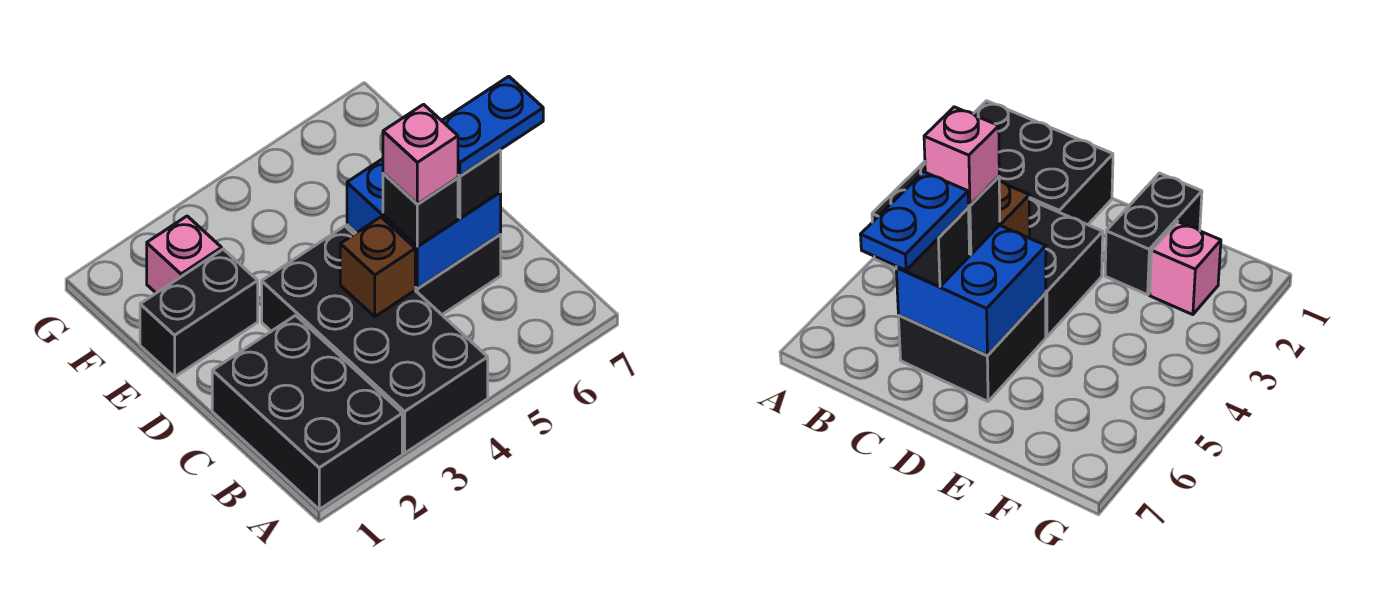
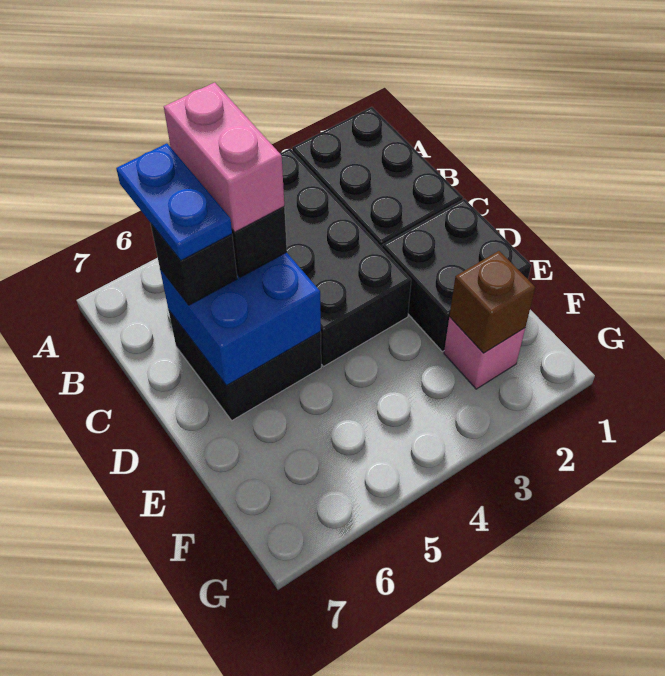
brown brick C4 level 2 -> brown brick F2 level 2
pink brick C5 level 4 -> pink brick B5:C5 level 4
blue plate C6:C7 level 4 -> blue plate B6:C6 level 4
black brick E1:E2 level 1 -> black brick D1:E2 level 1

